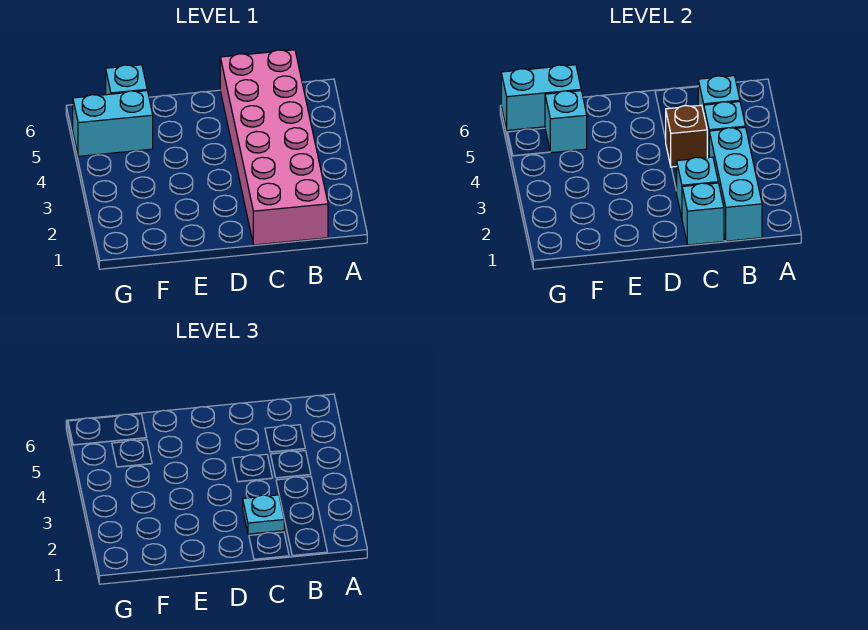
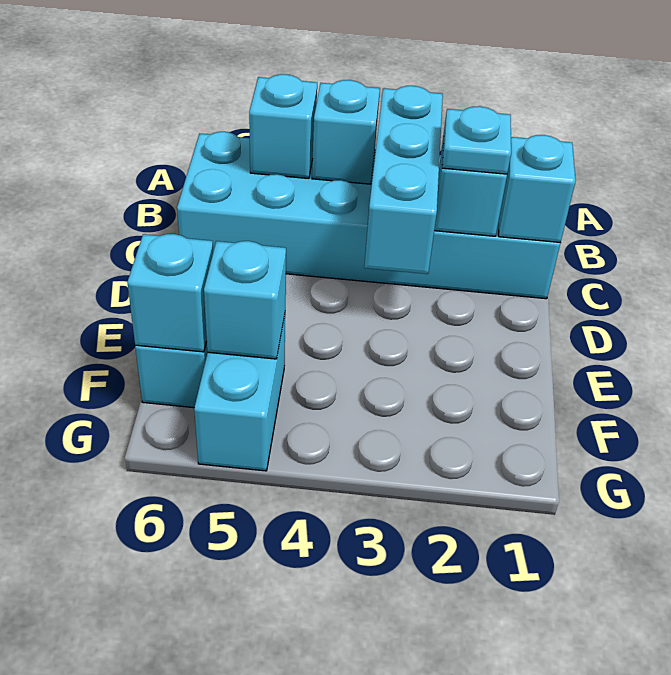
pink brick B1:C6 level 1 -> cyan brick B1:C6 level 1
cyan brick B1:B3 level 2 -> cyan brick B3:D3 level 2
brown brick C4 level 2 -> none
cyan brick F6:G6 level 2 -> cyan brick F6 level 2

